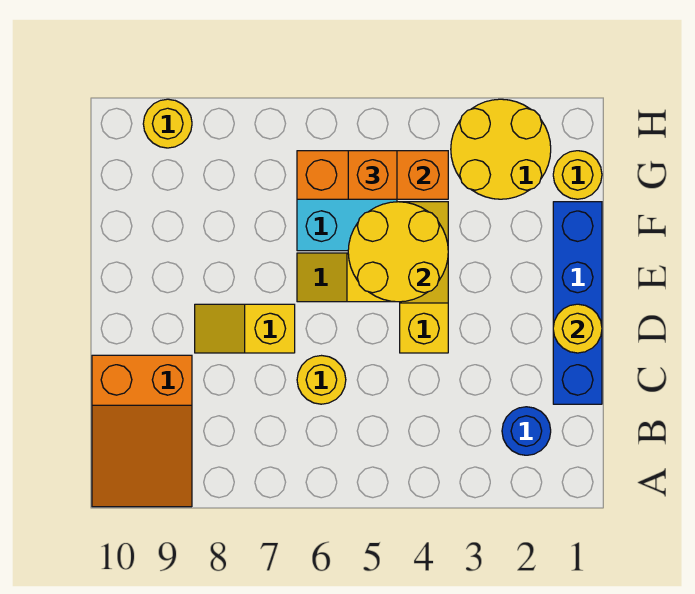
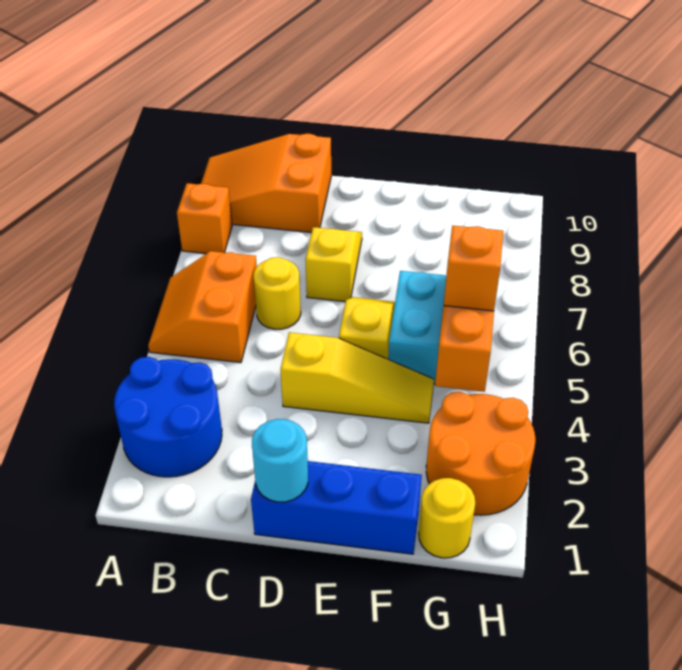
none -> orange slope A5:B6 level 1 top B
none -> orange brick A8 level 1
blue round brick B2 level 1 -> blue round brick A2:B3 level 1
blue brick C1:F1 level 1 -> blue brick D1:F1 level 1
yellow round brick D1 level 2 -> cyan round brick D1 level 2
yellow round brick E4:F5 level 2 -> none
yellow round brick G2:H3 level 1 -> orange round brick G2:H3 level 1
yellow round brick H9 level 1 -> none

